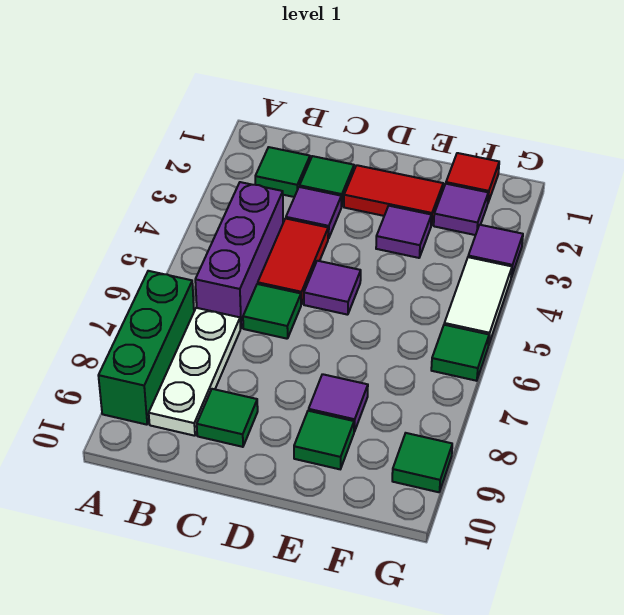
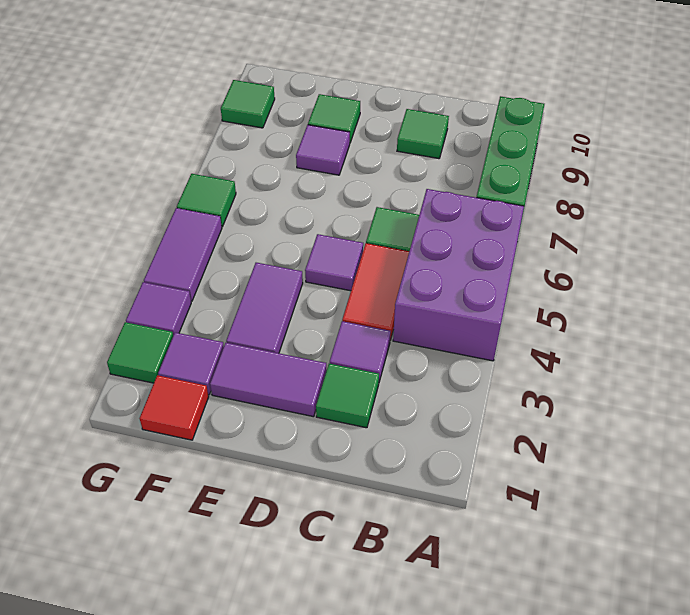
green tile B2 level 1 -> green tile G2 level 1
purple brick B4:B6 level 1 -> purple brick A4:B6 level 1
white plate B7:B9 level 1 -> none
red tile D2:E2 level 1 -> purple tile D2:E2 level 1
purple tile E3 level 1 -> purple tile E3:E4 level 1
white tile G4:G5 level 1 -> purple tile G4:G5 level 1

